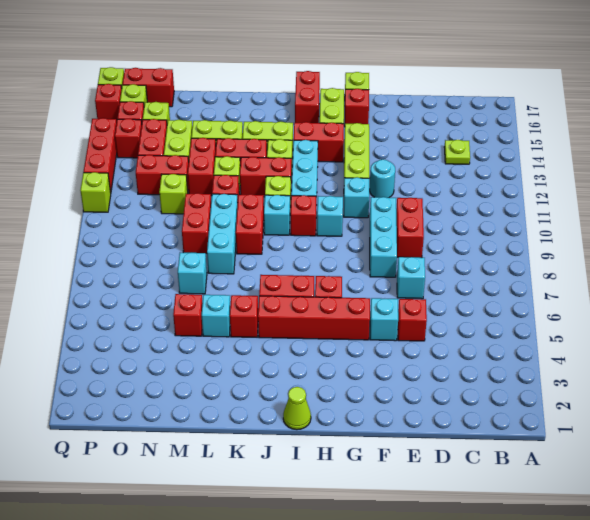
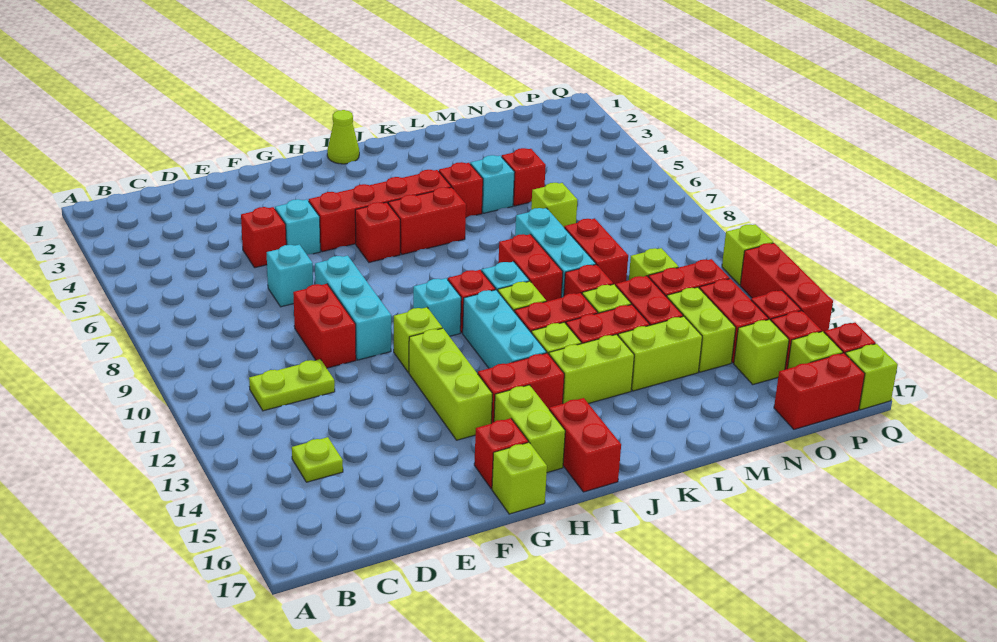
none -> lime plate C11:D11 level 1
cyan round brick F12 level 1 -> none
cyan brick G11 level 1 -> lime brick G11 level 1
cyan brick M7 level 1 -> lime brick M7 level 1

